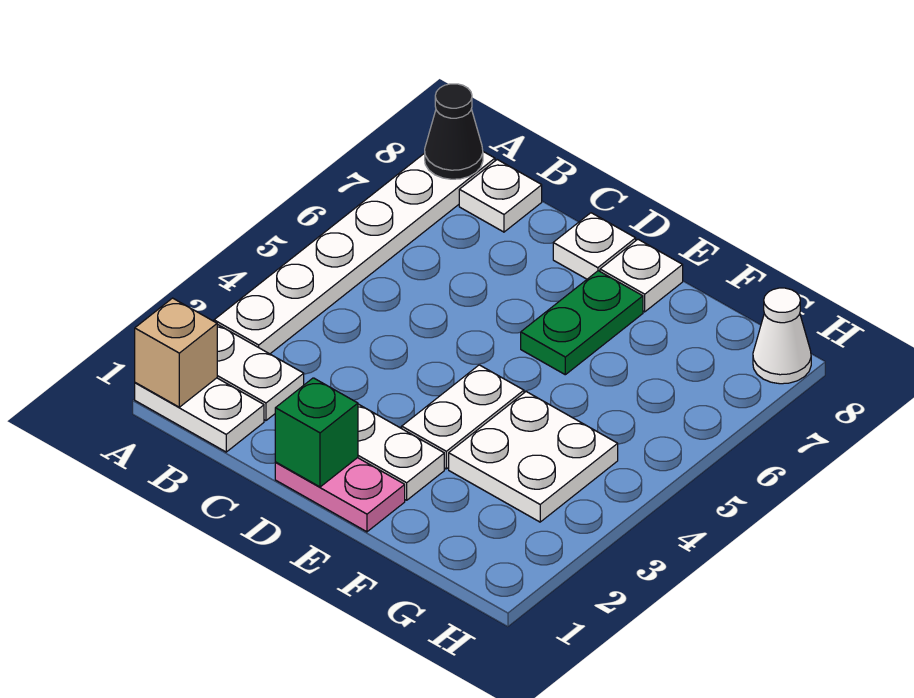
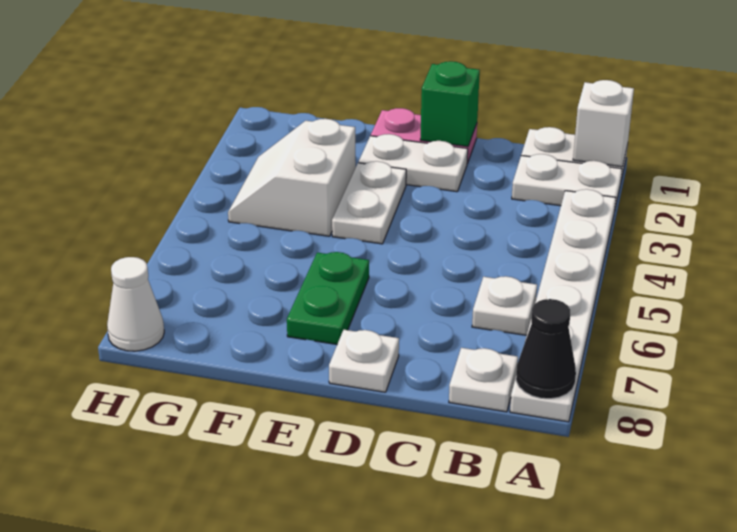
tan brick A1 level 2 -> white brick A1 level 2
white plate E8 level 1 -> white plate B6 level 1
white plate F3:G4 level 1 -> white slope F3:G4 level 1 top F

